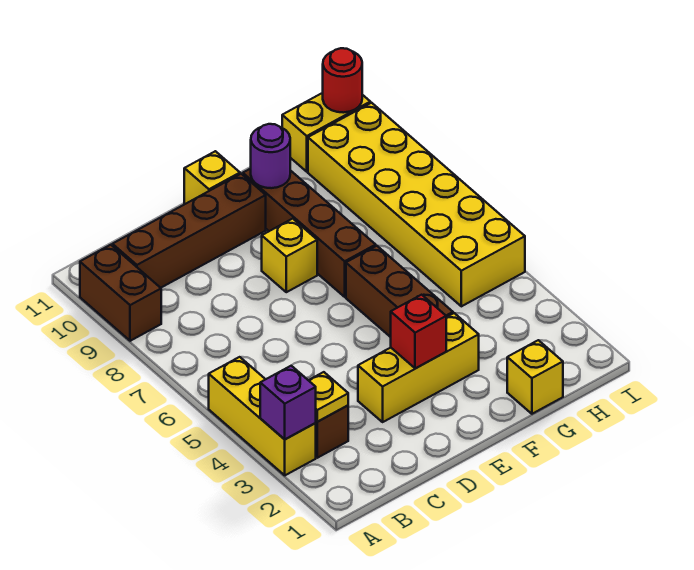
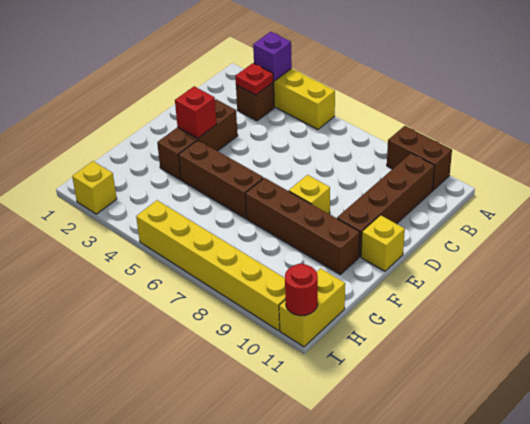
yellow plate B3 level 2 -> red plate B3 level 2
yellow brick D3:F3 level 1 -> brown brick D3:F3 level 1
purple round brick F10 level 2 -> none
yellow brick G1 level 1 -> yellow brick I2 level 1
yellow brick H5:I10 level 1 -> yellow brick I5:I10 level 1

